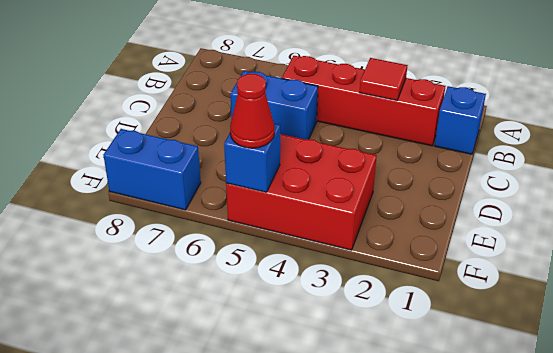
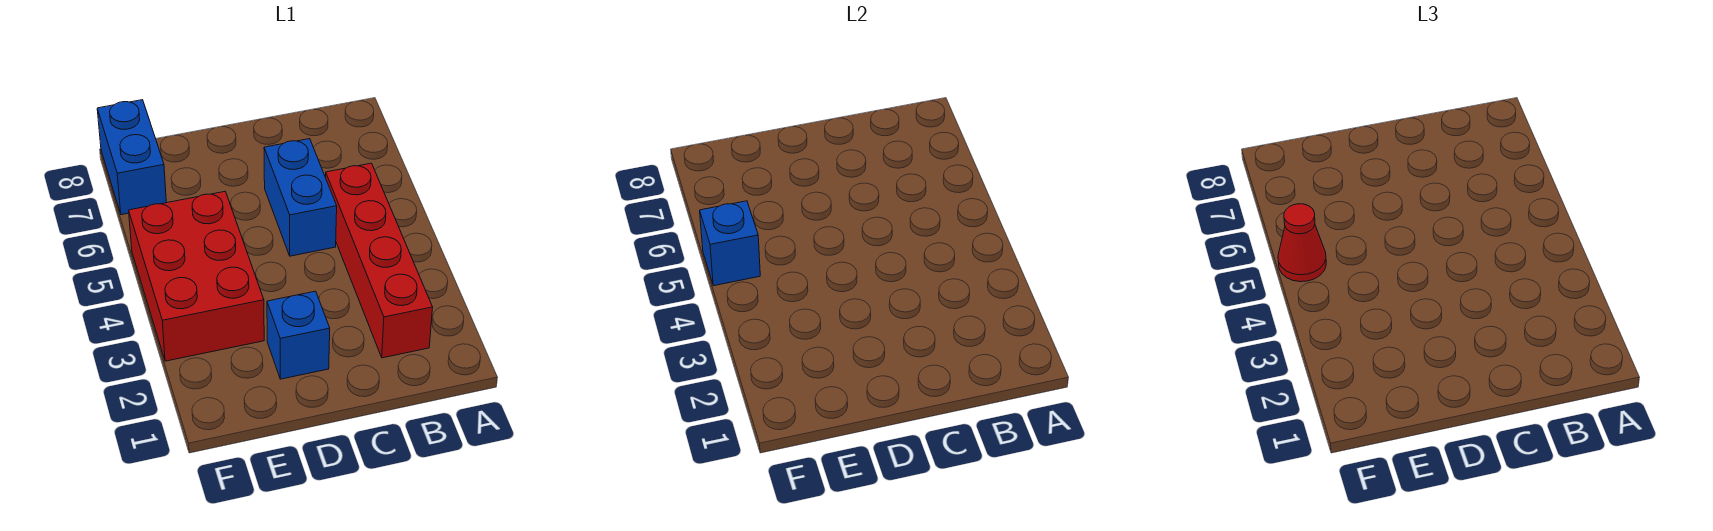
blue brick B1 level 1 -> blue brick D2 level 1
red tile B3 level 2 -> none

